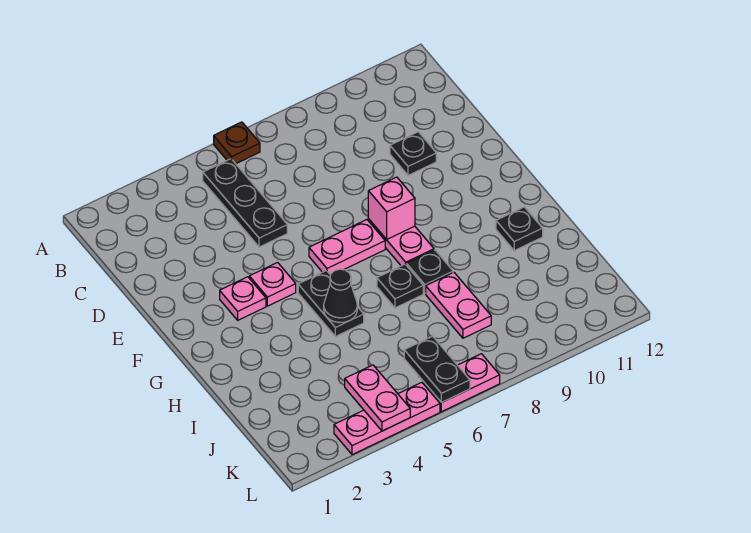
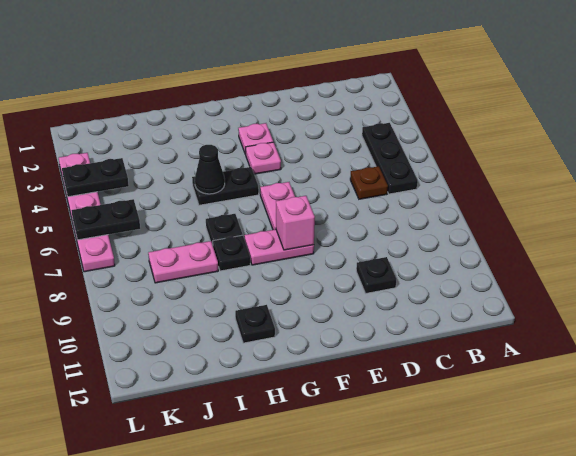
brown plate A6 level 1 -> brown plate C6 level 1
black plate B5:D5 level 1 -> black plate B4:B6 level 1
pink plate K4:L4 level 2 -> black plate K4:L4 level 2

